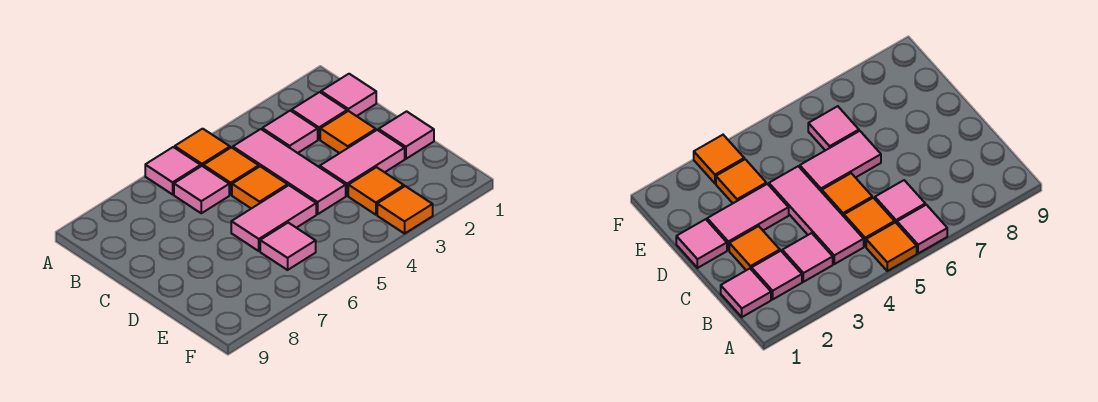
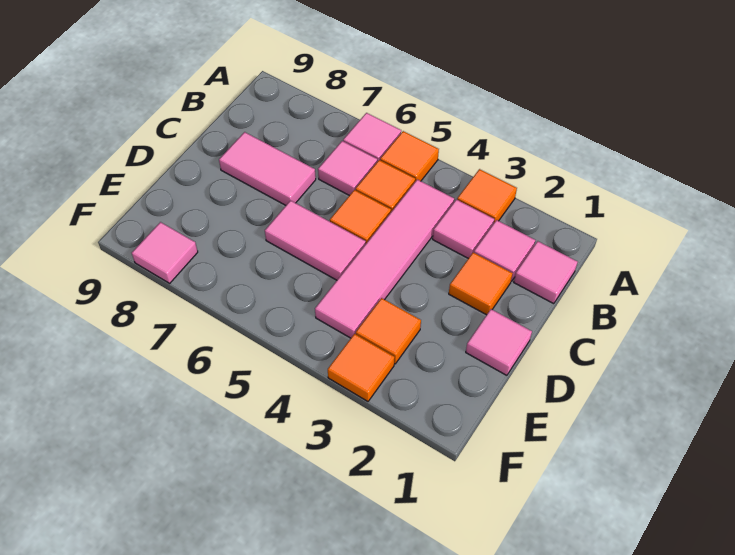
none -> orange tile A3 level 1
pink tile B4:D4 level 1 -> pink tile B4:E4 level 1
pink tile D2:D3 level 1 -> pink tile C7:C8 level 1
pink tile E6 level 1 -> pink tile F8 level 1

